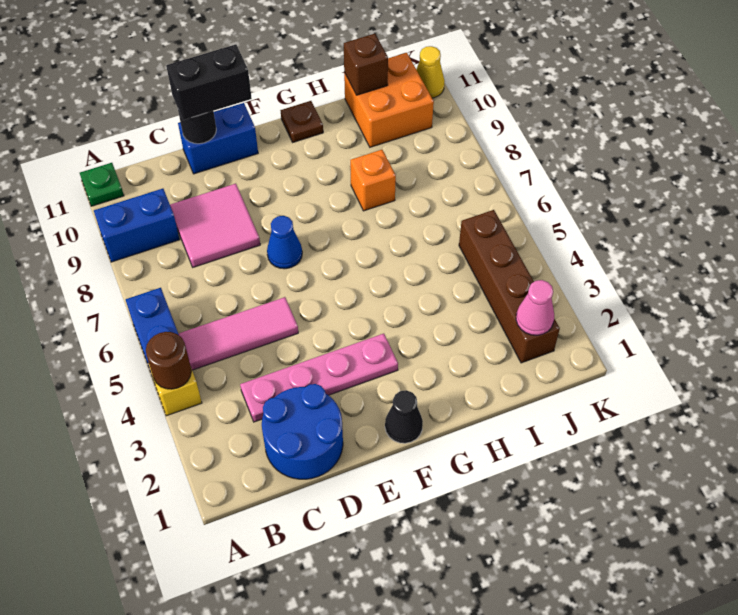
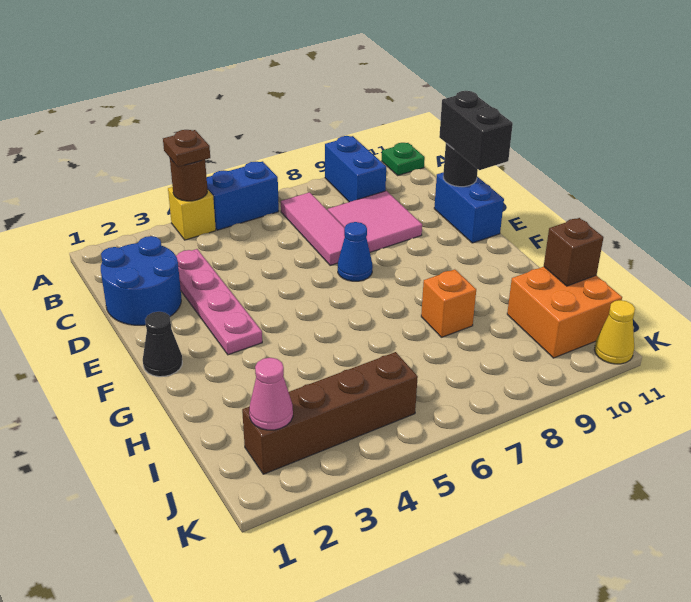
pink tile B5:D5 level 1 -> pink tile B7:D7 level 1
brown plate G11 level 1 -> brown plate A4 level 3

